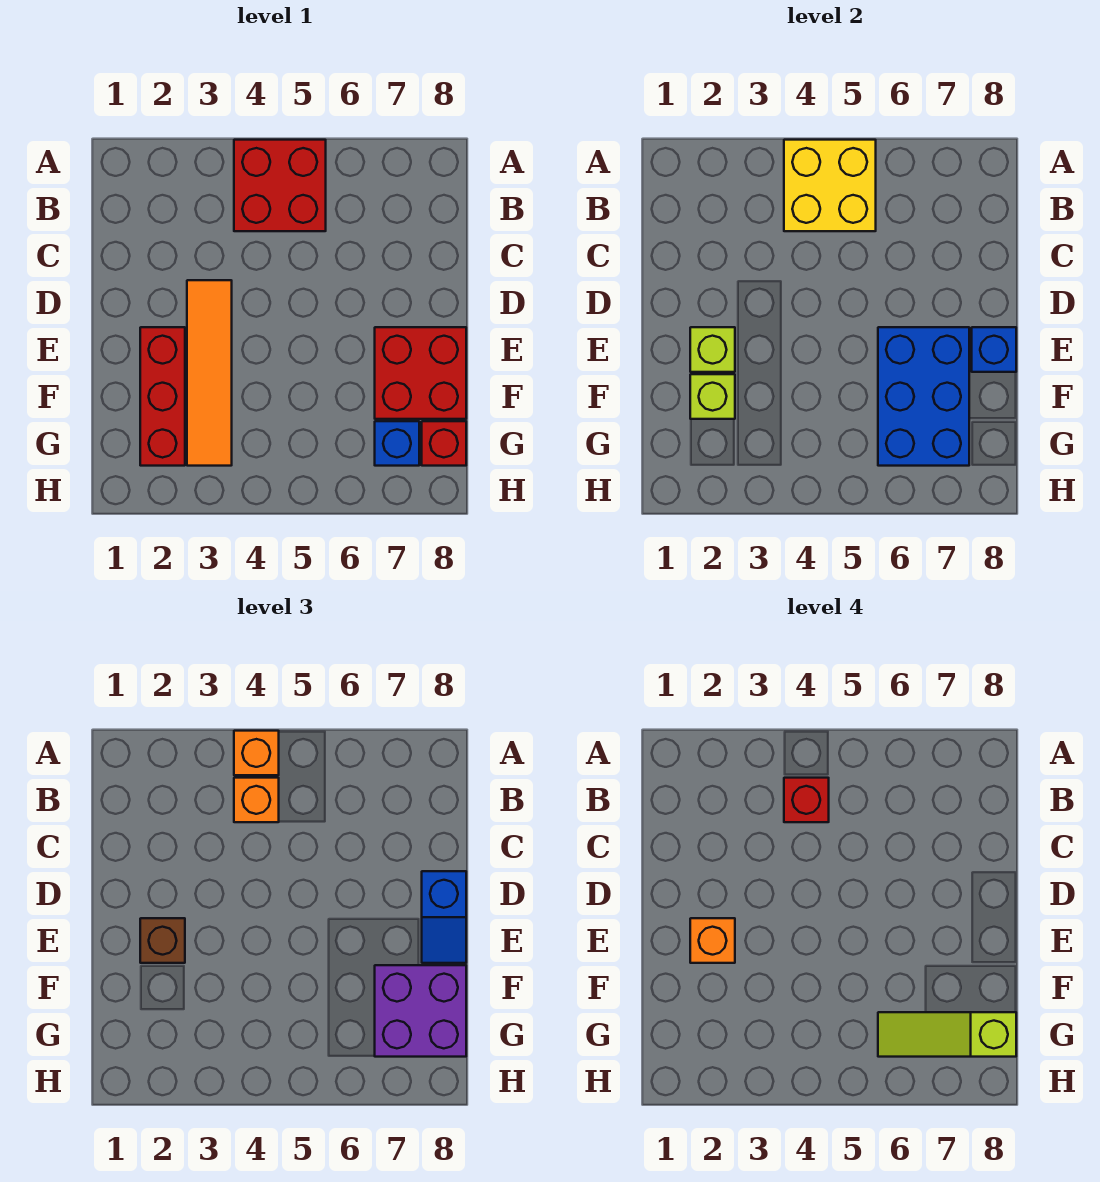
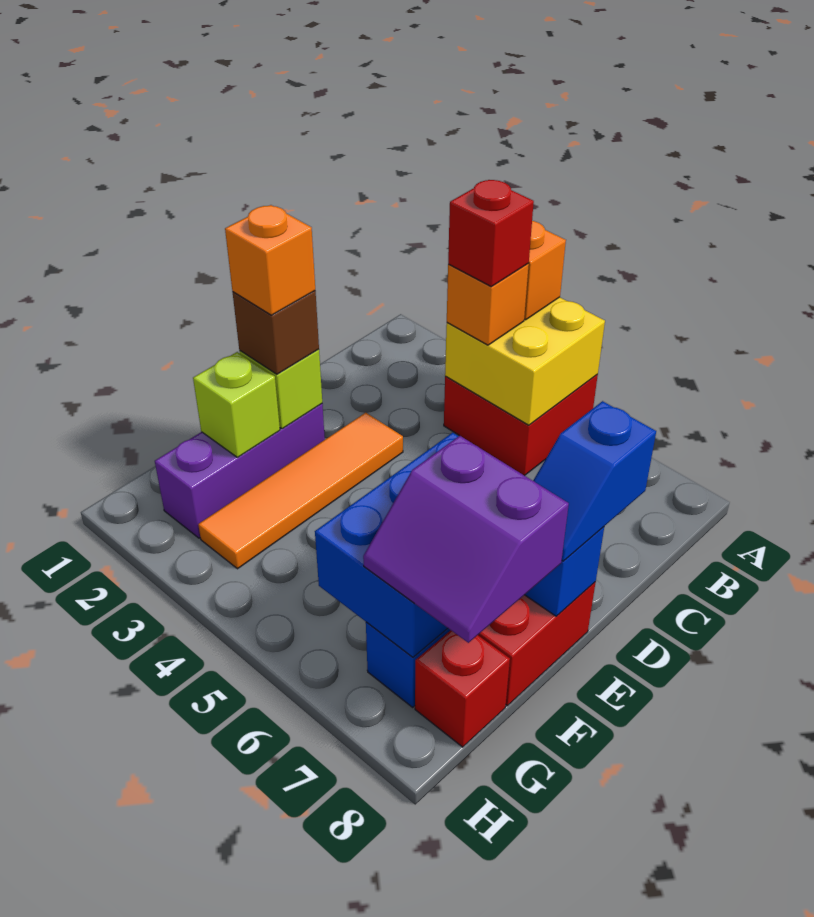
red brick E2:G2 level 1 -> purple brick E2:G2 level 1
purple brick F7:G8 level 3 -> purple slope F7:G8 level 3 top F
lime slope G6:G8 level 4 top 8 -> none

